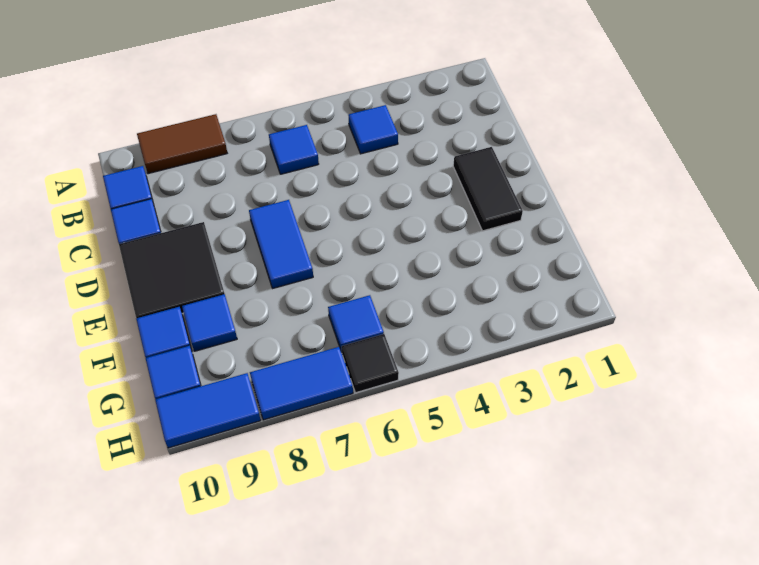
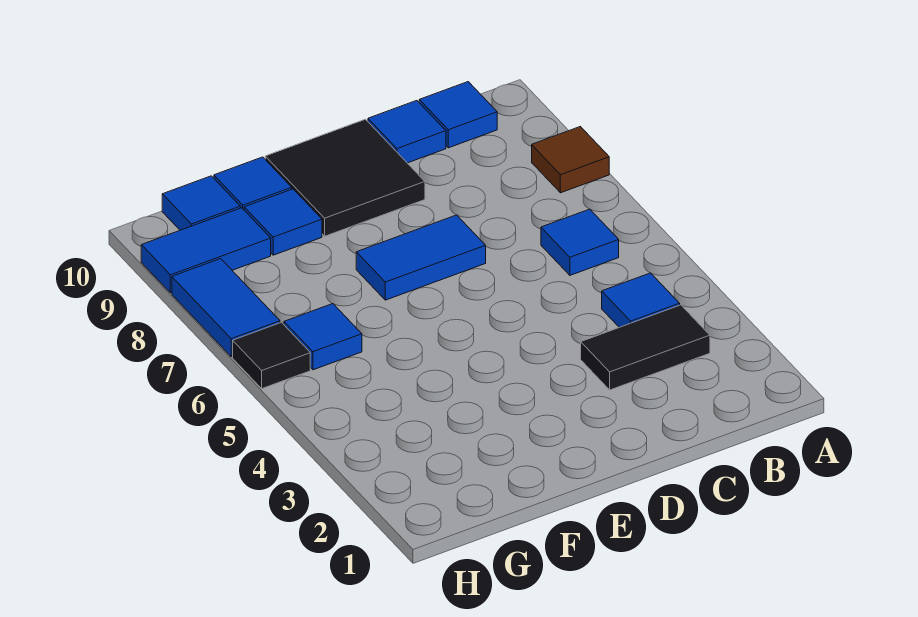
brown tile A8:A9 level 1 -> brown tile A8 level 1
black tile D2:E2 level 1 -> black tile B3:C3 level 1
blue tile H9:H10 level 1 -> blue tile G9:H9 level 1

